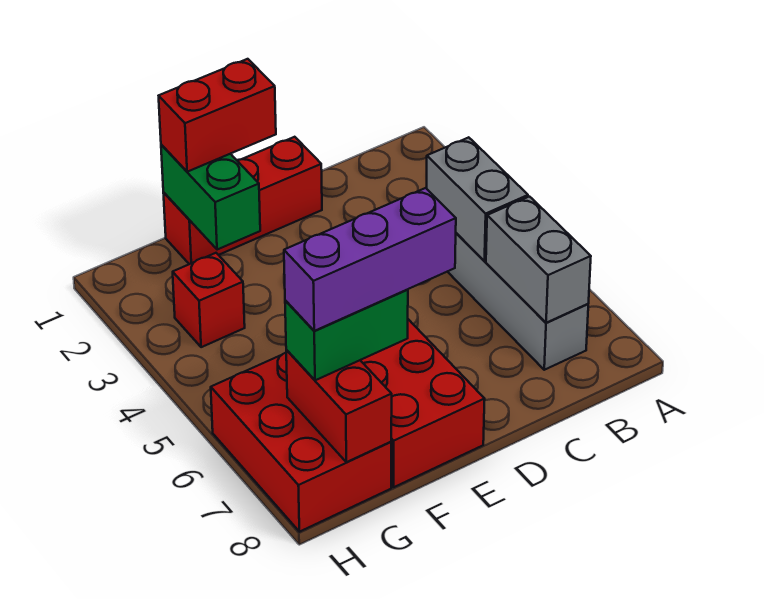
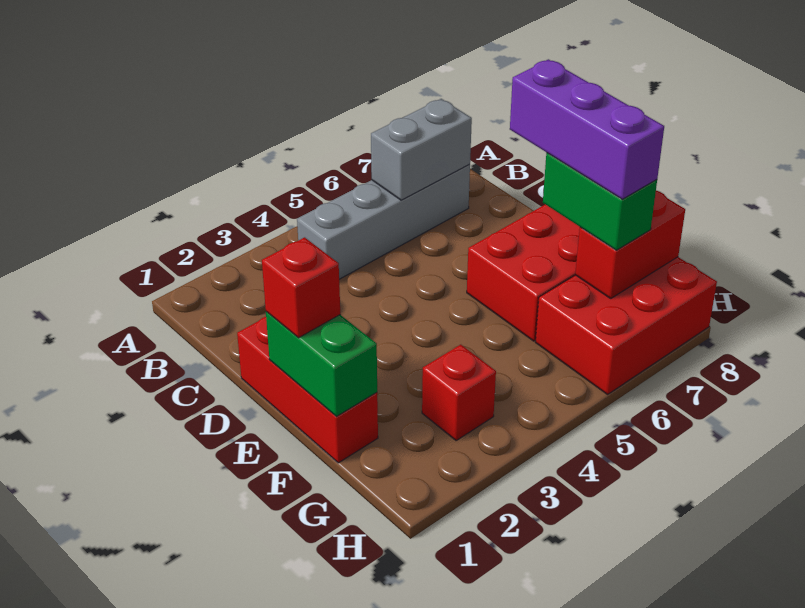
grey brick B4:B5 level 2 -> none
red brick E1:F1 level 3 -> red brick E1 level 3
green brick F1:F2 level 2 -> green brick E1:F1 level 2

